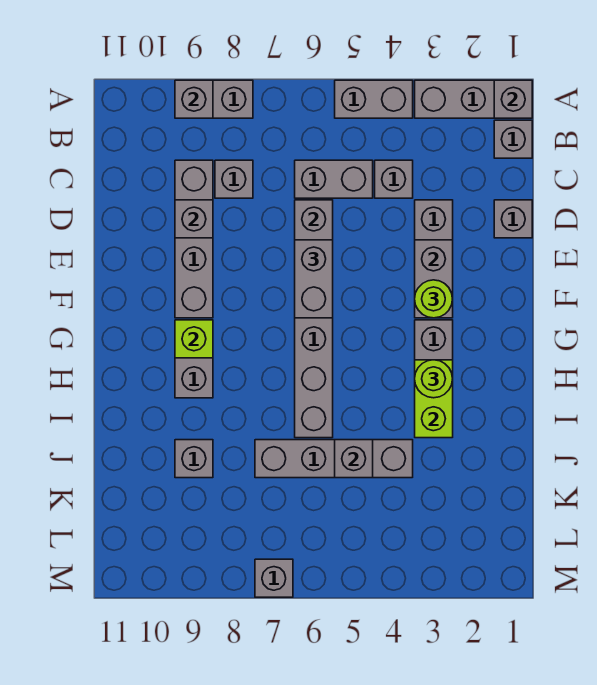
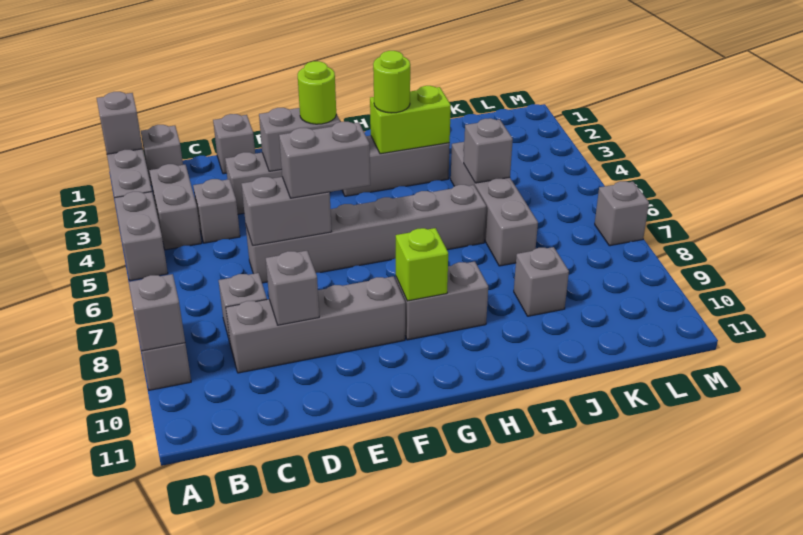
grey brick C5:C6 level 1 -> grey brick B3:B4 level 1

